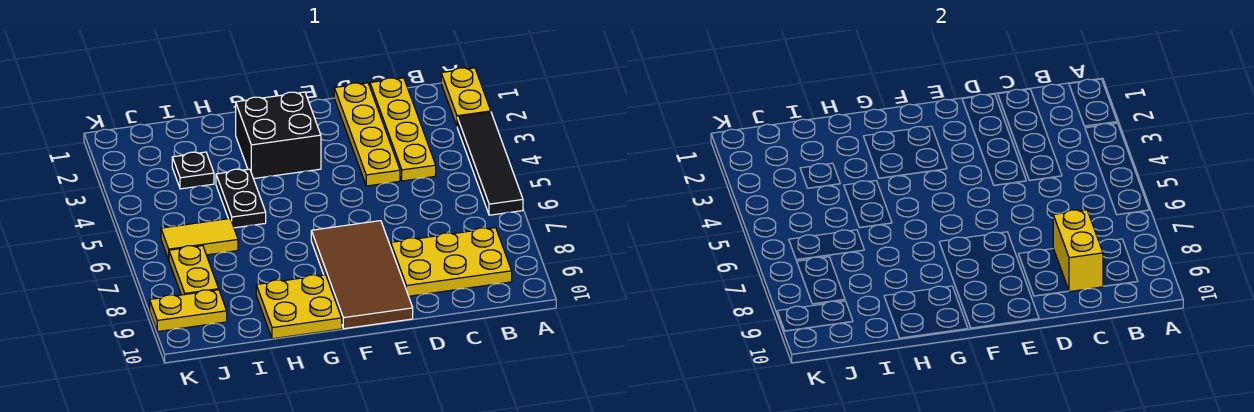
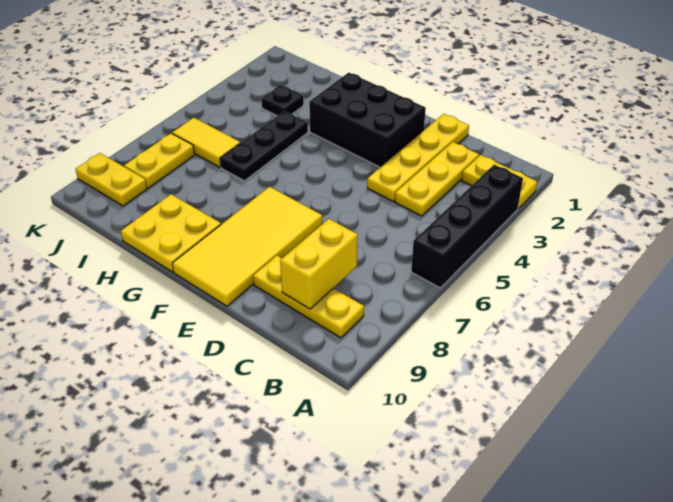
yellow plate A1:A2 level 1 -> yellow plate A2:B2 level 1
black tile A3:A6 level 1 -> black brick A3:A6 level 1
yellow plate B8:D9 level 1 -> yellow plate B9:D9 level 1
yellow plate C1:C4 level 1 -> yellow plate C2:C4 level 1
brown tile E7:F10 level 1 -> yellow tile E7:F10 level 1
black brick F2:G3 level 1 -> black brick E2:G3 level 1
black plate H4:H5 level 1 -> black plate H4:H6 level 1

